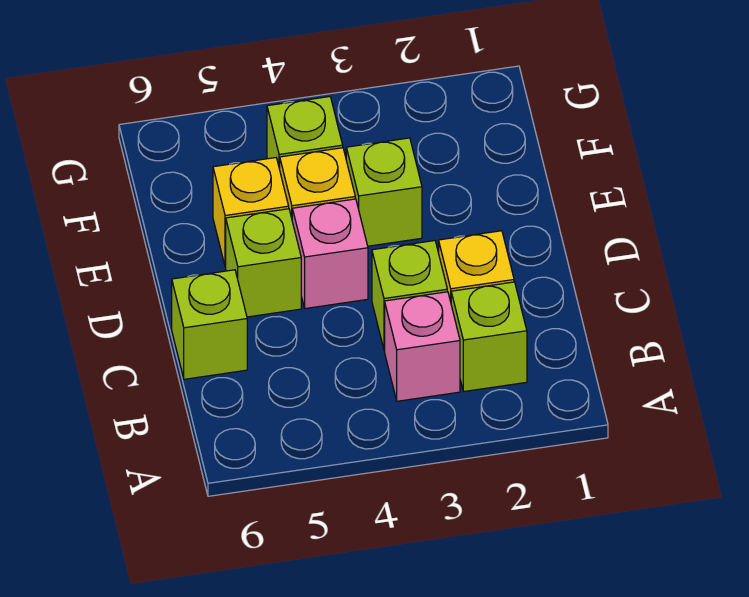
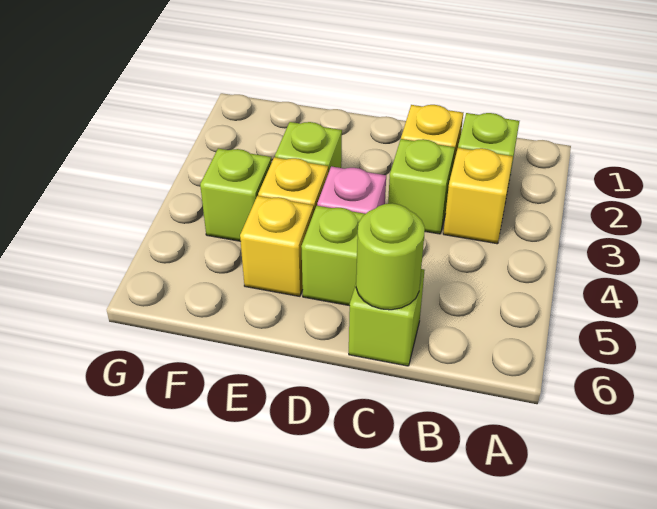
pink brick B3 level 1 -> yellow brick B3 level 1
none -> lime round brick C6 level 2

